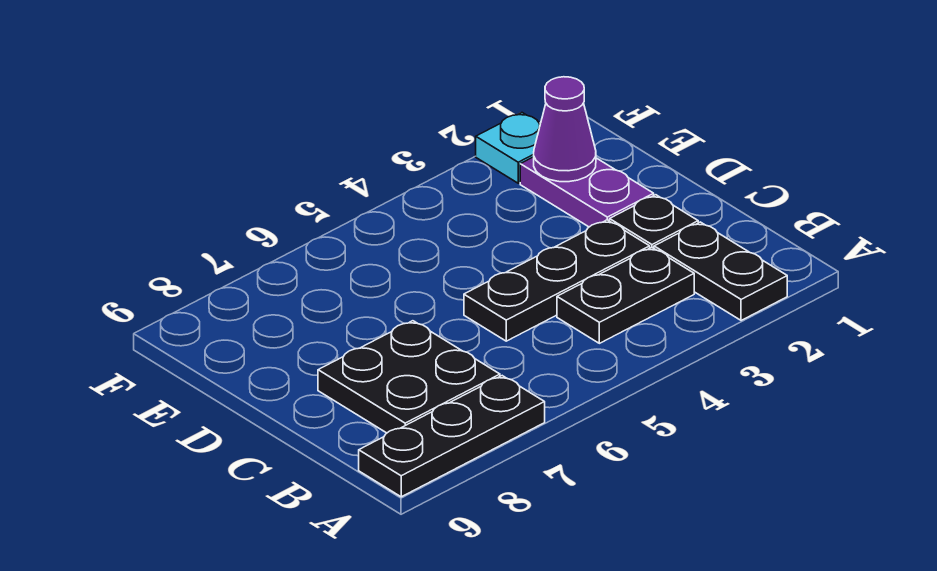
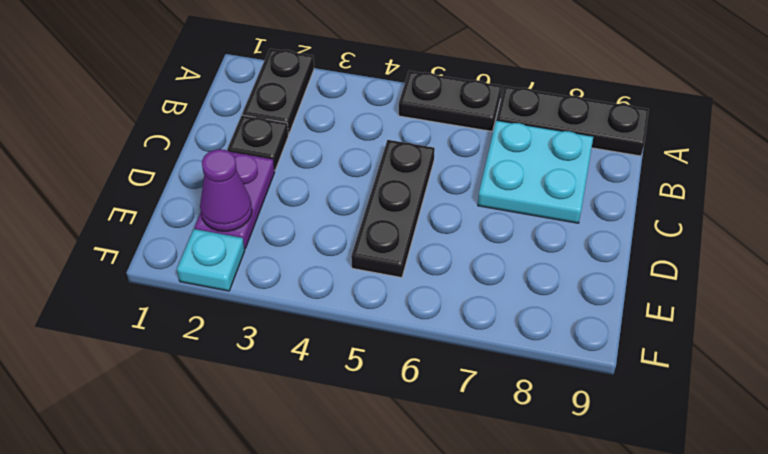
black plate B3:B4 level 1 -> black plate A5:A6 level 1
black plate B7:C8 level 1 -> cyan plate B7:C8 level 1
black plate C3:C5 level 1 -> black plate C5:E5 level 1

